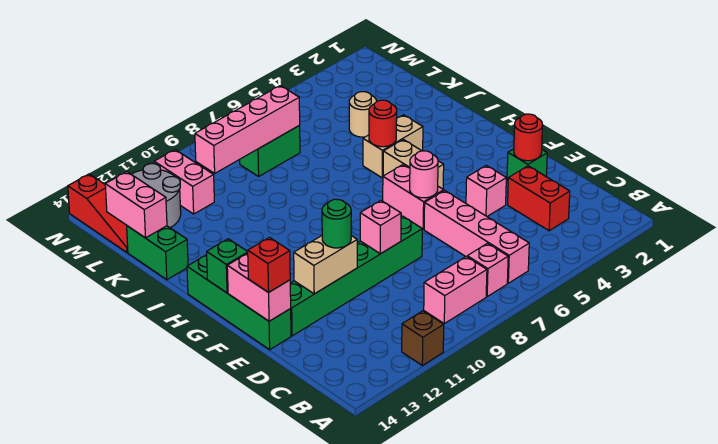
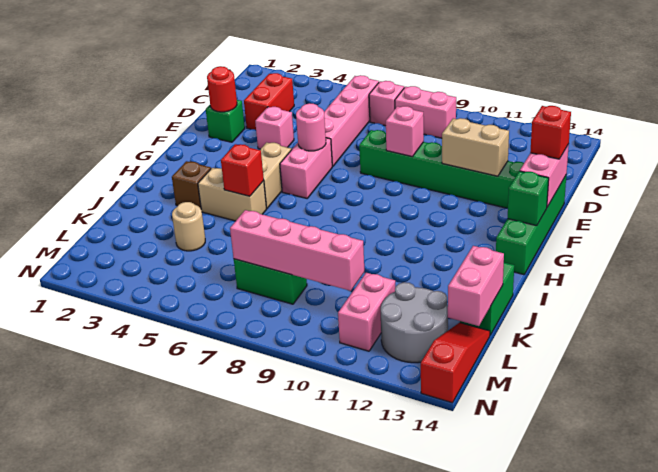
brown brick A11 level 1 -> brown brick I3 level 1
green round brick E11 level 3 -> none
red round brick I5 level 2 -> red brick I5 level 2

